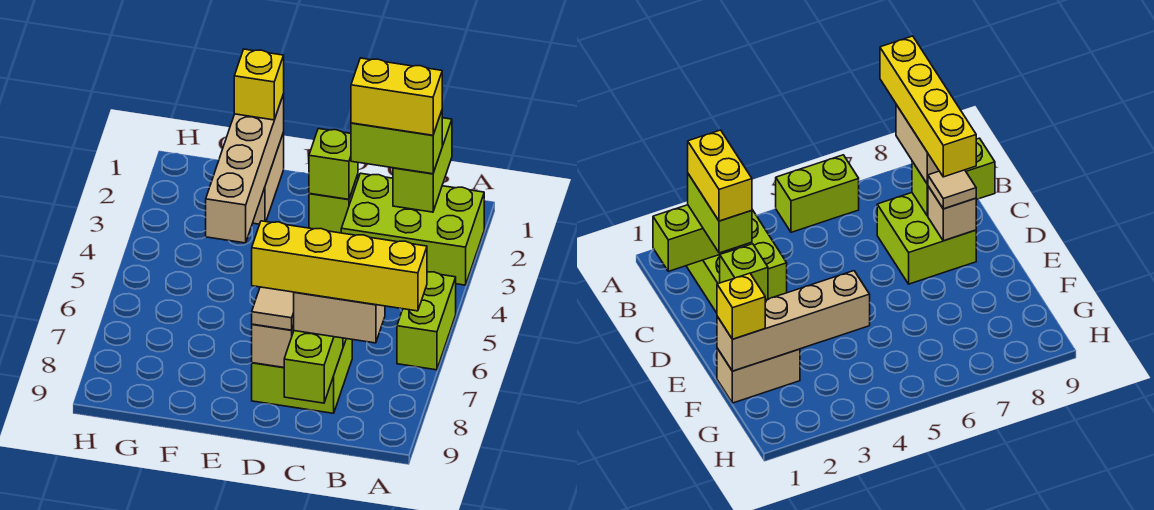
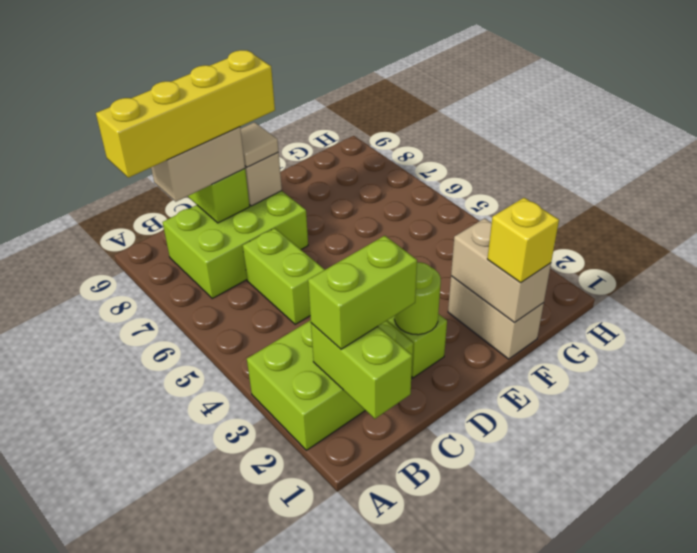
lime brick A5:A6 level 1 -> lime brick C5:C6 level 1
yellow brick B2:C2 level 4 -> none
lime brick C7:D8 level 1 -> lime brick B7:D8 level 1
lime brick D2 level 2 -> lime round brick D2 level 2
tan brick F1:F4 level 2 -> tan brick F1:F2 level 2

